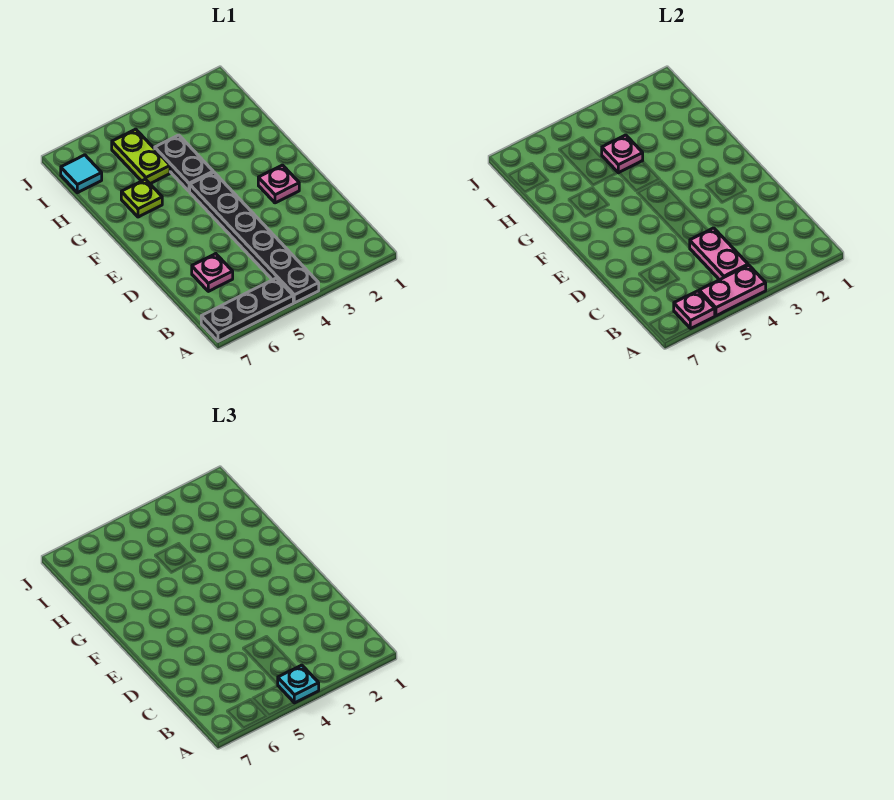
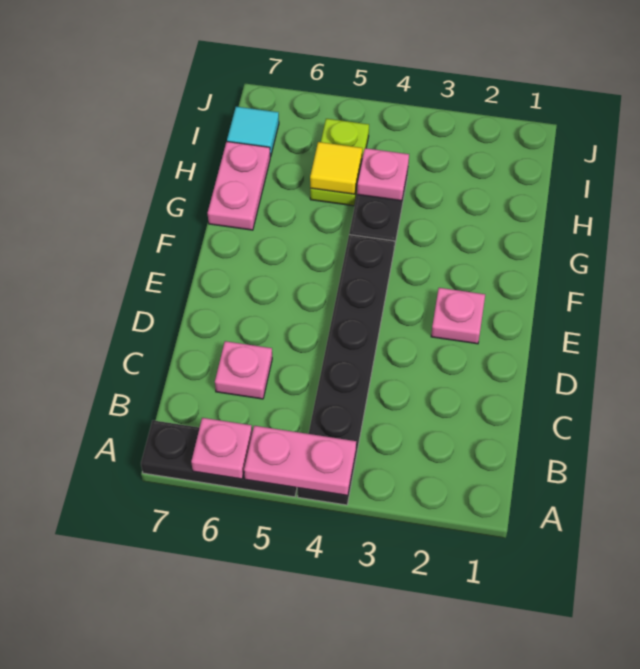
cyan plate A4 level 3 -> none
pink plate B4:C4 level 2 -> pink plate G7:H7 level 1
lime plate G6 level 1 -> none
none -> yellow tile H5 level 2

